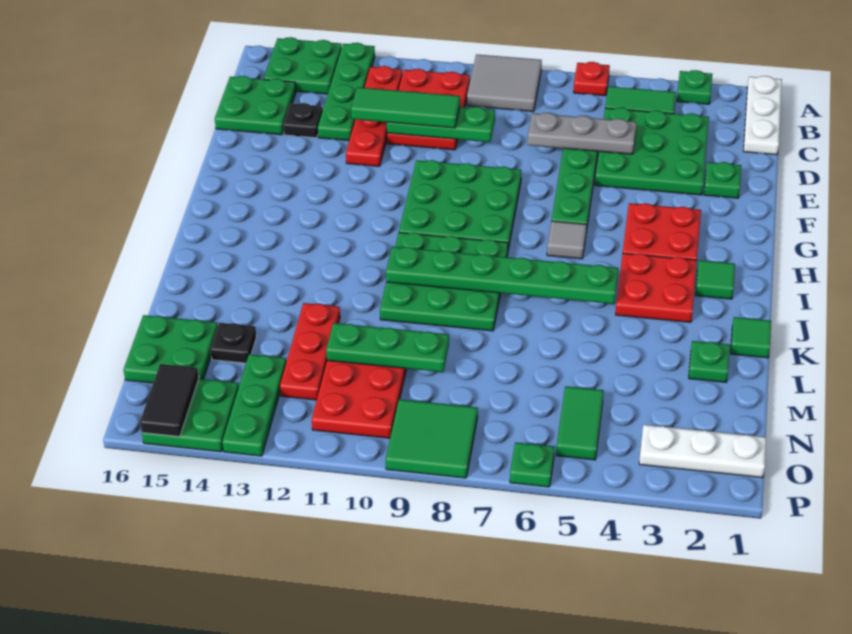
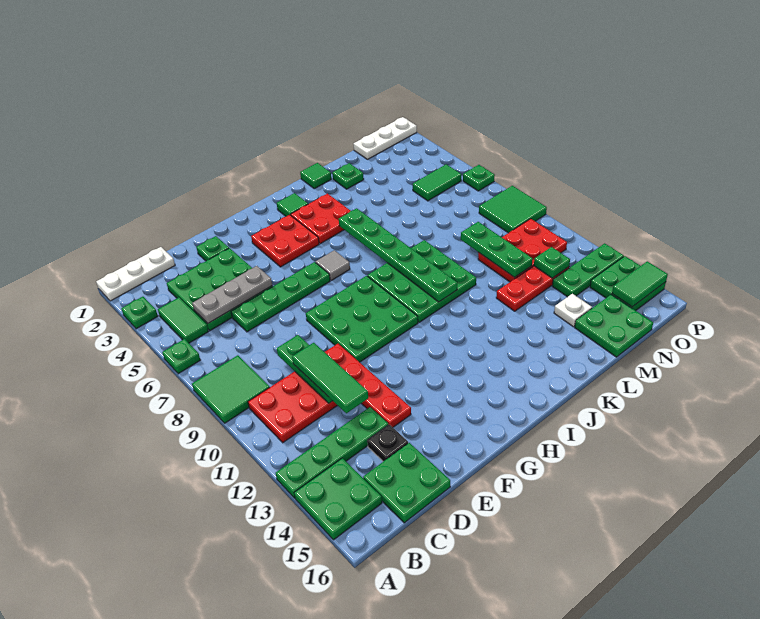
red plate A6 level 1 -> green plate A6 level 1
grey tile A8:B9 level 1 -> green tile A8:B9 level 1
red plate B12:E12 level 1 -> red plate E10:E13 level 1
grey plate D5:D7 level 2 -> grey plate C5:E5 level 2
black plate M14 level 1 -> white plate M14 level 1
none -> green plate N12 level 2
white plate O1:O3 level 1 -> white plate N1:P1 level 1
black tile O15:P15 level 2 -> green tile O15:P15 level 2

